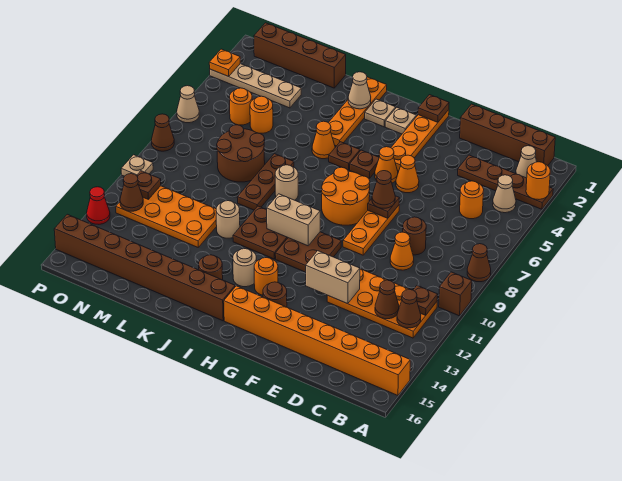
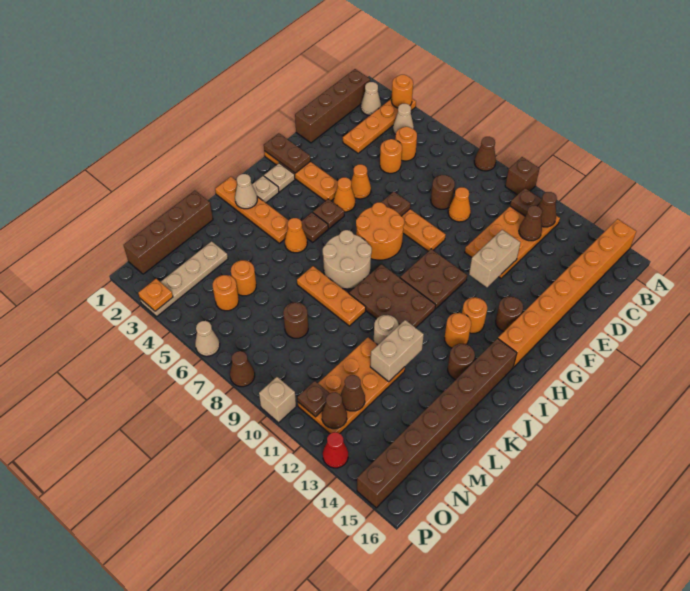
brown plate A3:D3 level 1 -> orange plate A3:D3 level 1
none -> orange round brick D5 level 1
brown cone F7 level 3 -> brown cone N12 level 2
brown plate G1 level 2 -> brown plate G1:G2 level 2
tan brick H10:I10 level 2 -> tan brick K12:L12 level 2
brown plate I10:J11 level 1 -> brown plate I9:J11 level 1
tan round brick I13 level 1 -> orange round brick I13 level 1
tan round brick J8 level 1 -> tan round brick I7:J8 level 1
brown plate K7:K9 level 1 -> orange plate K7:K9 level 1
brown round brick L7:M8 level 1 -> brown round brick M8 level 1
tan plate P10 level 1 -> tan brick P10 level 1

